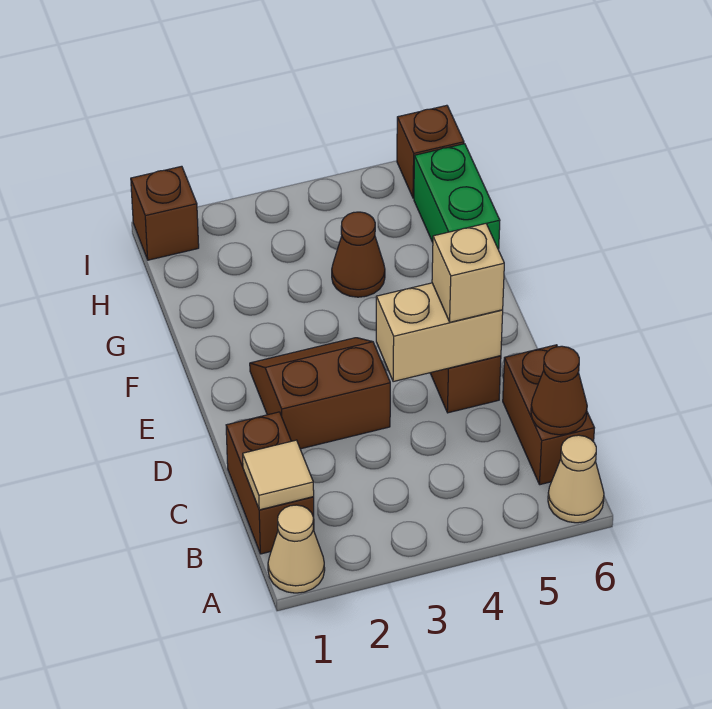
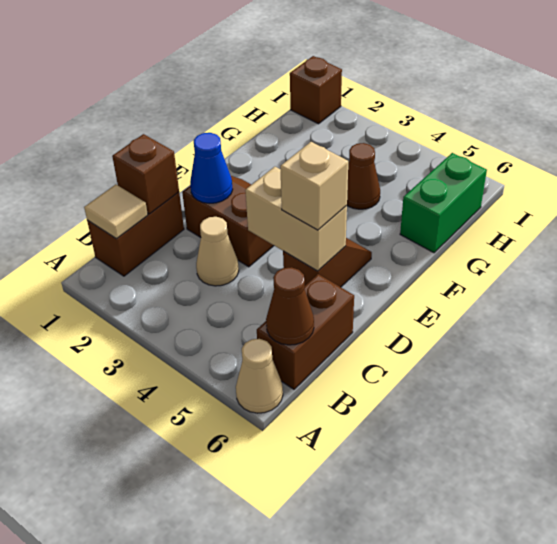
tan cone A1 level 1 -> tan cone C3 level 1
none -> blue cone D2 level 2
brown brick I6 level 1 -> brown brick C1 level 2

